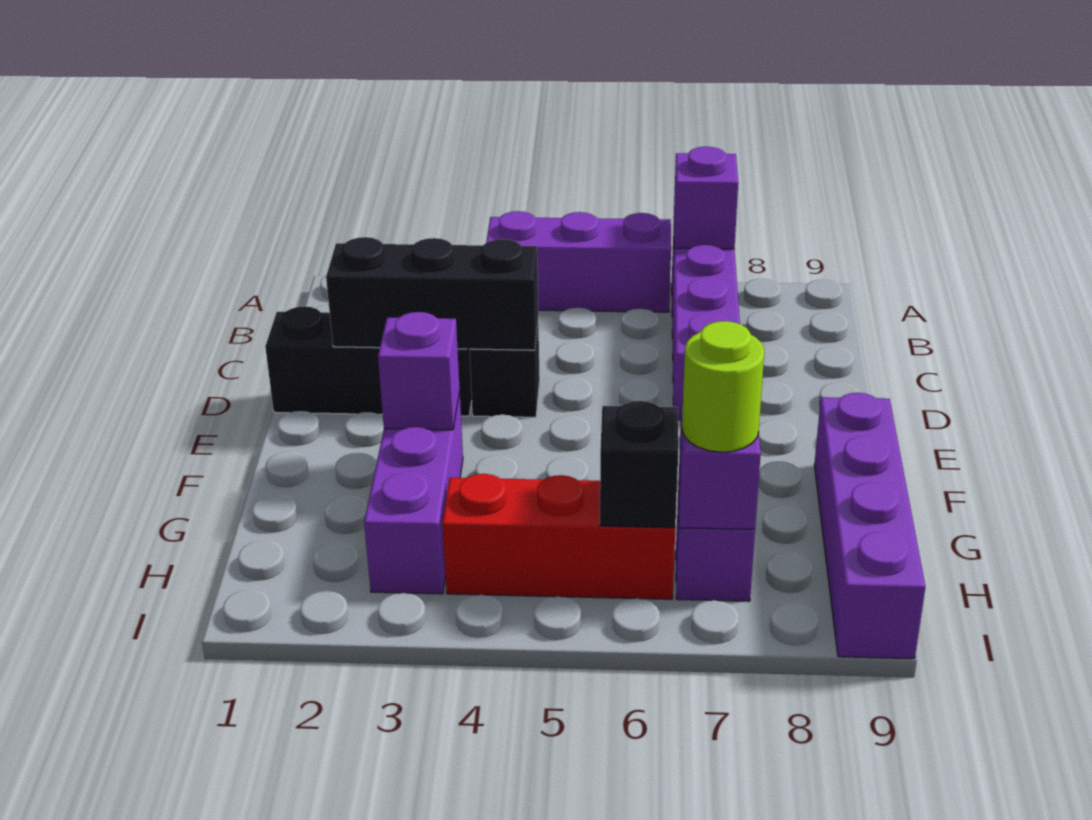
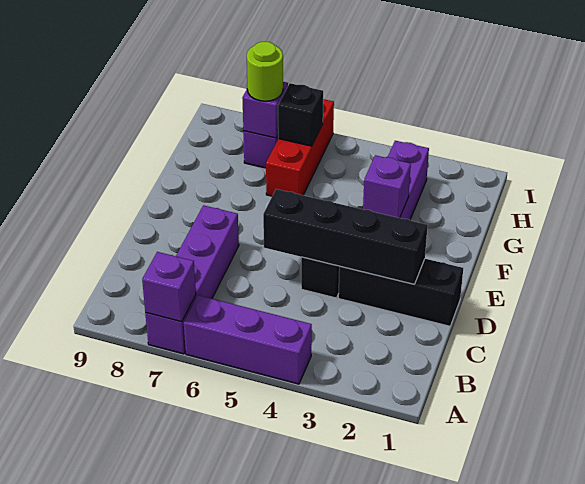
black brick D2:D4 level 2 -> black brick D2:D5 level 2
purple brick F9:I9 level 1 -> none
red brick H4:H6 level 1 -> red brick G6:I6 level 1

